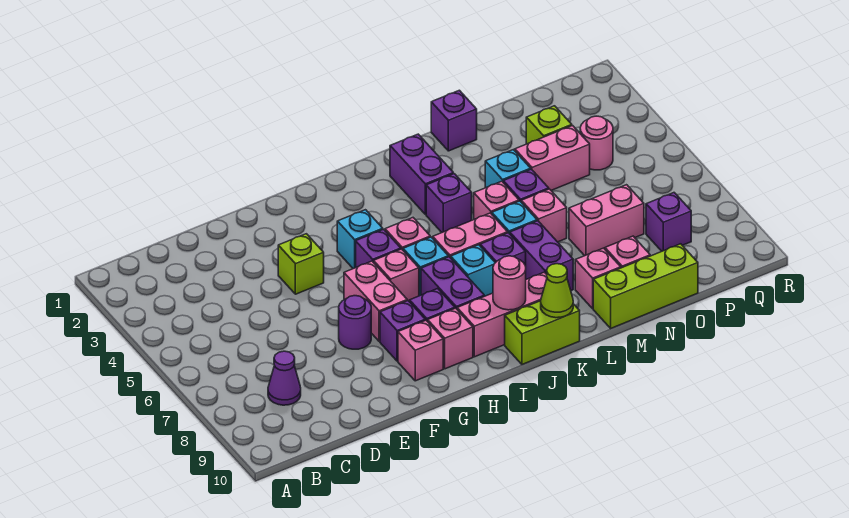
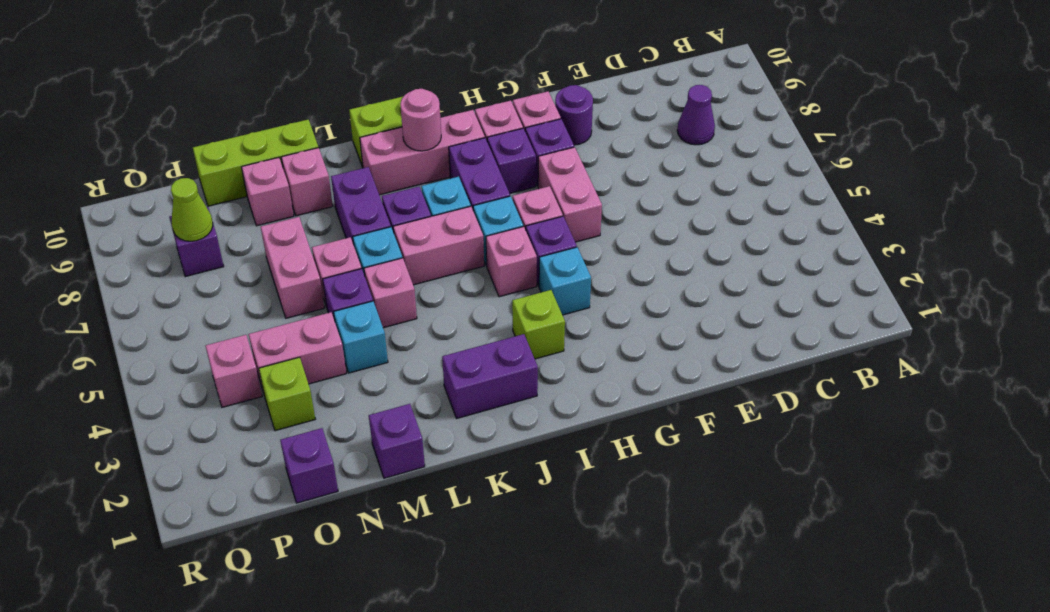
lime brick F4 level 1 -> lime brick I3 level 1
purple round brick F7 level 1 -> purple round brick F9 level 1
purple brick K2:K3 level 1 -> purple brick J2:K2 level 1
purple brick K4 level 1 -> purple brick O1 level 1
lime cone K10 level 2 -> lime cone P8 level 2
pink brick N7:O7 level 1 -> pink brick N6:N7 level 1
pink round brick P4 level 1 -> pink brick P4 level 1

